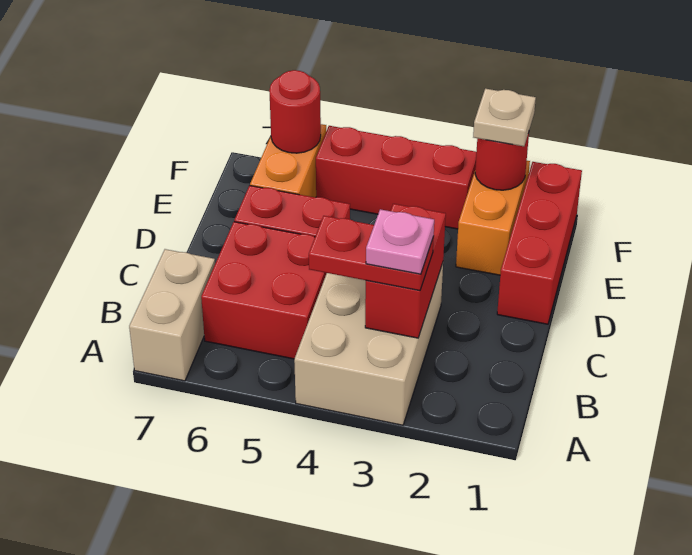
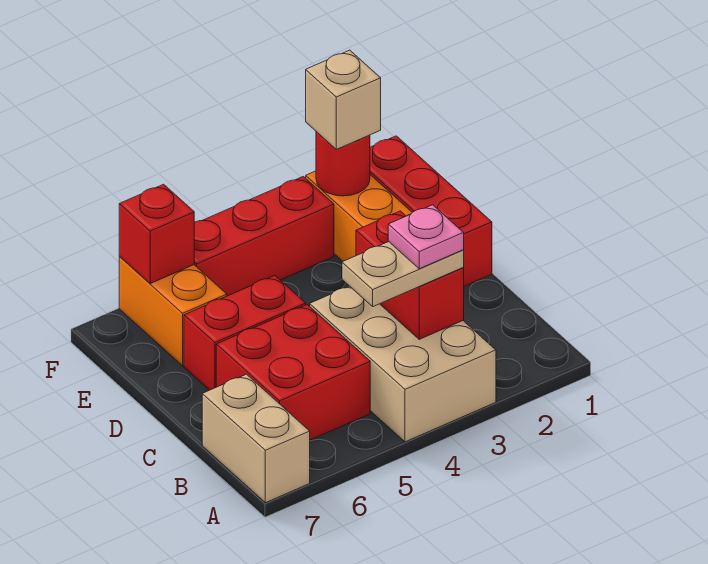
red plate B3:B4 level 3 -> tan plate B3:B4 level 3
tan plate F2 level 3 -> tan brick F2 level 3
red round brick F6 level 2 -> red brick F6 level 2

